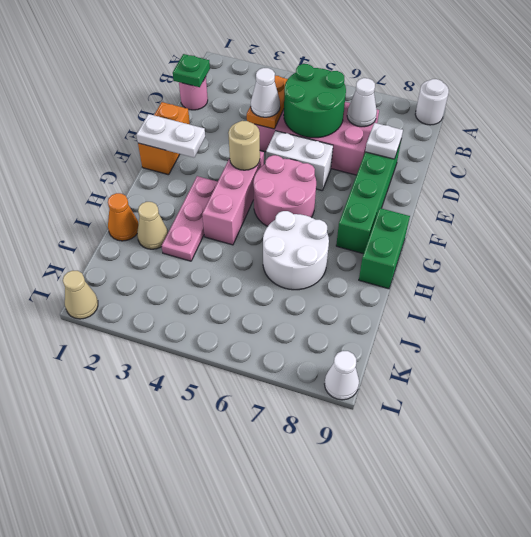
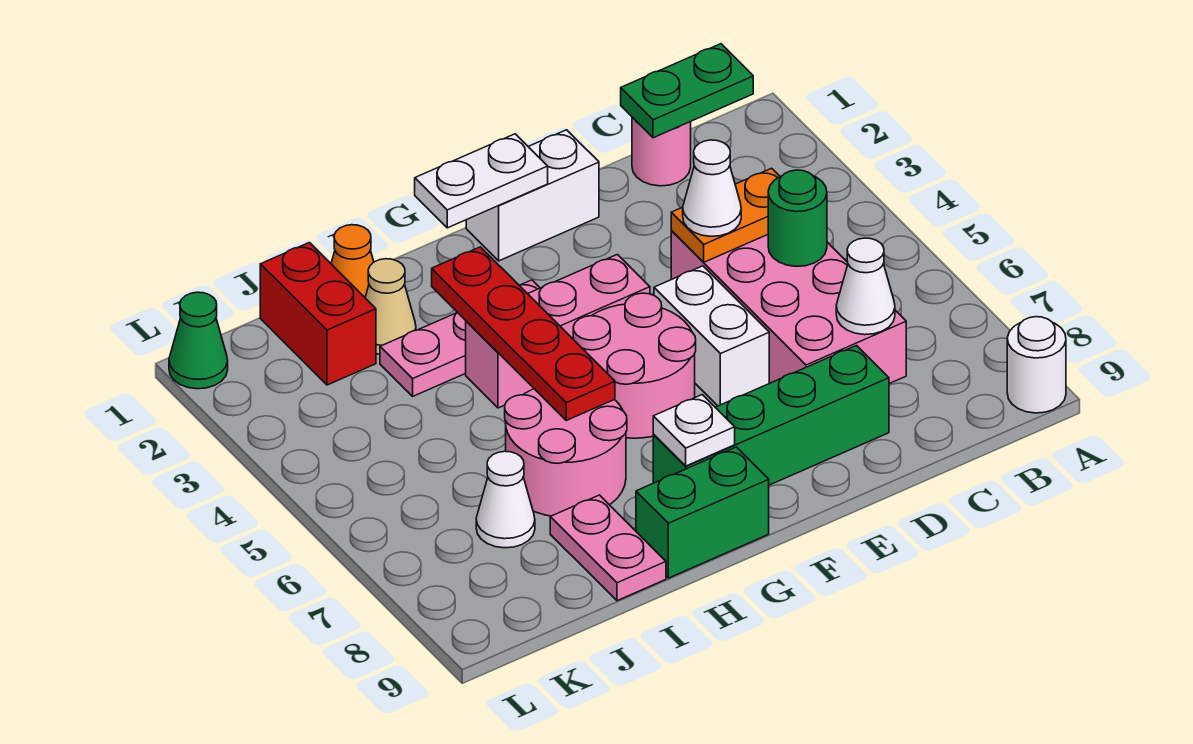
green plate C1 level 2 -> green plate B1:C1 level 2
green round brick C5:D6 level 2 -> green round brick C5 level 2
white plate D8 level 2 -> white plate G8 level 2
orange brick E1:F1 level 1 -> white brick E1:F1 level 1
white plate F1:F2 level 2 -> white plate F1:G1 level 2
tan round brick F4 level 2 -> none
none -> red plate H3:H6 level 2
white round brick H6:I7 level 1 -> pink round brick H6:I7 level 1
none -> pink plate I8:I9 level 1
none -> red brick J1:J2 level 1
tan cone L1 level 1 -> green cone L1 level 1
white cone L9 level 1 -> white cone J7 level 1

